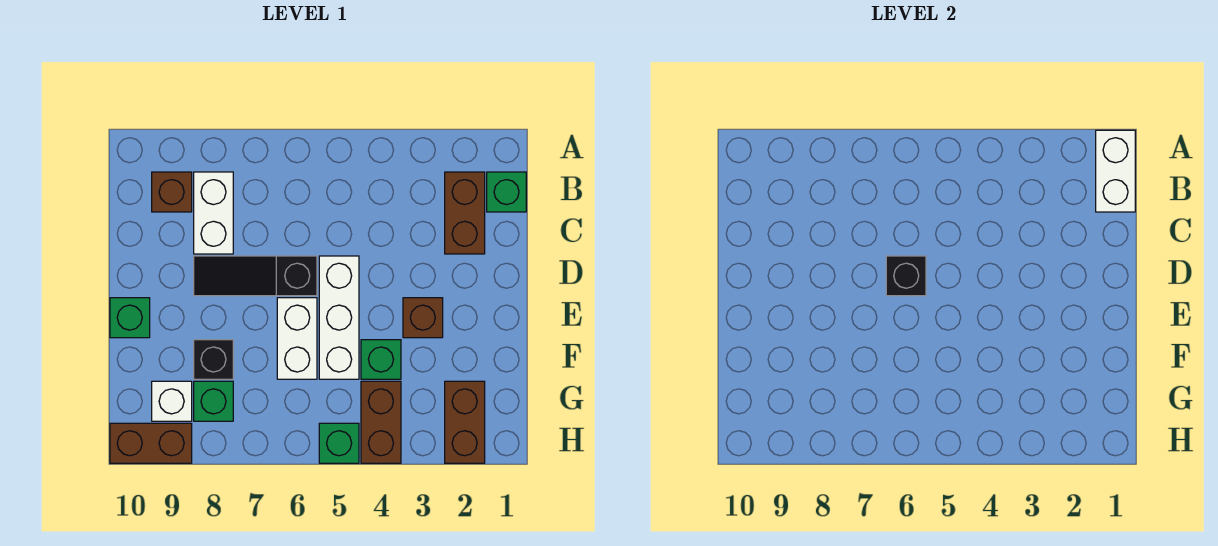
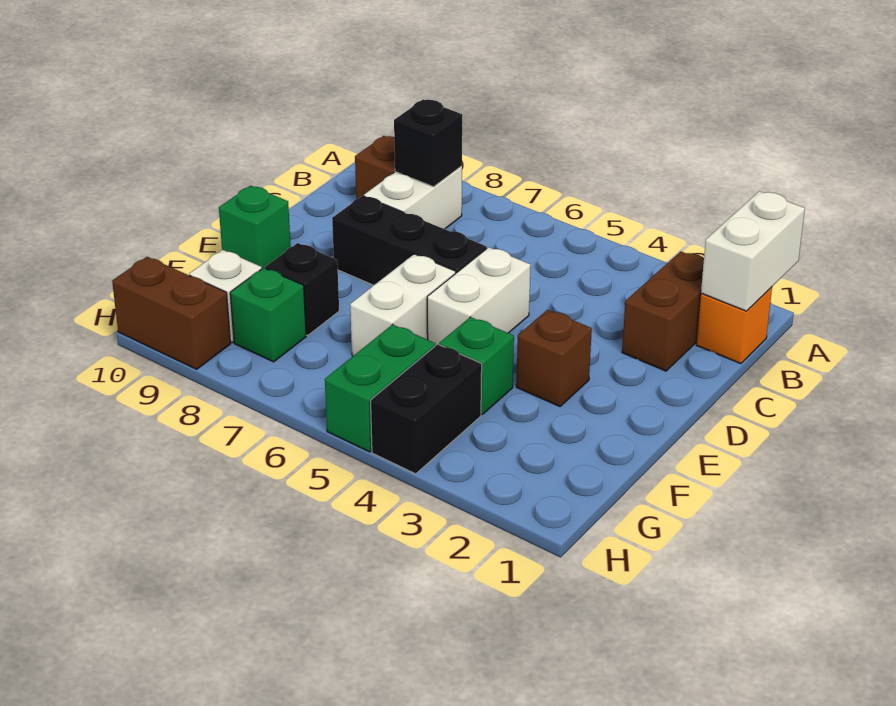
green brick B1 level 1 -> orange brick B1 level 1
white brick D5:F5 level 1 -> white brick D5:E5 level 1
black slope D6:D8 level 1 top 6 -> black brick D6:D8 level 1
black brick D6 level 2 -> black brick B8 level 2
brown brick G2:H2 level 1 -> none
brown brick G4:H4 level 1 -> black brick G4:H4 level 1
green brick H5 level 1 -> green brick G5:H5 level 1

